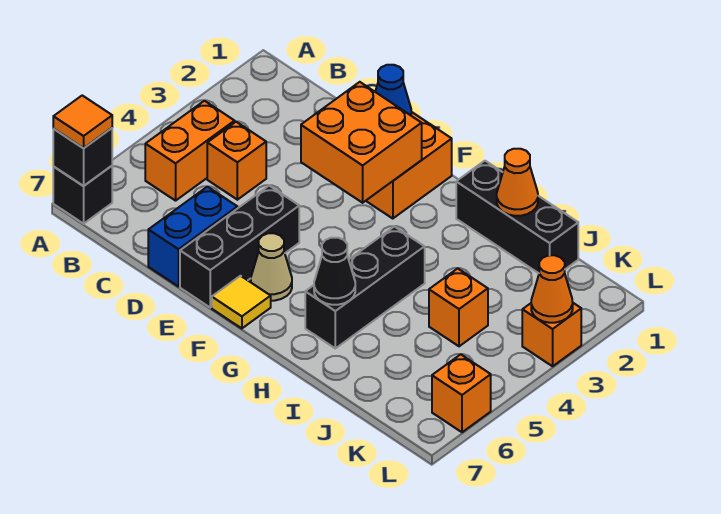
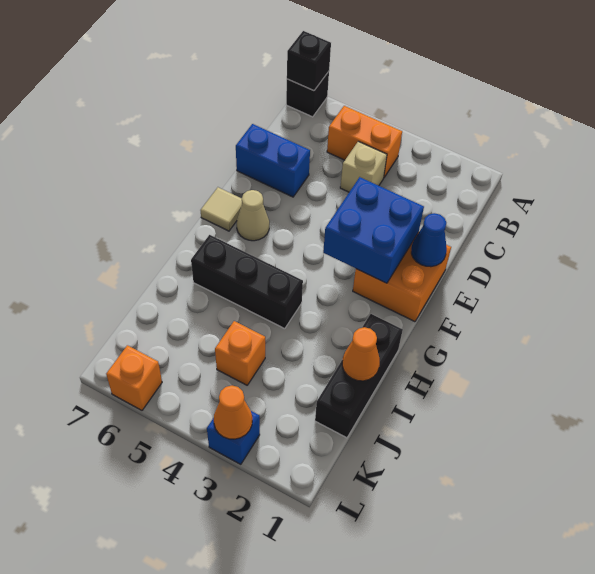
orange tile A7 level 3 -> none
orange brick C4 level 1 -> tan brick C4 level 1
orange brick E2:F3 level 2 -> blue brick E2:F3 level 2
black brick E5:E7 level 1 -> none
yellow tile F7 level 1 -> tan tile F7 level 1
black cone H6 level 2 -> none
orange brick L3 level 1 -> blue brick L3 level 1

